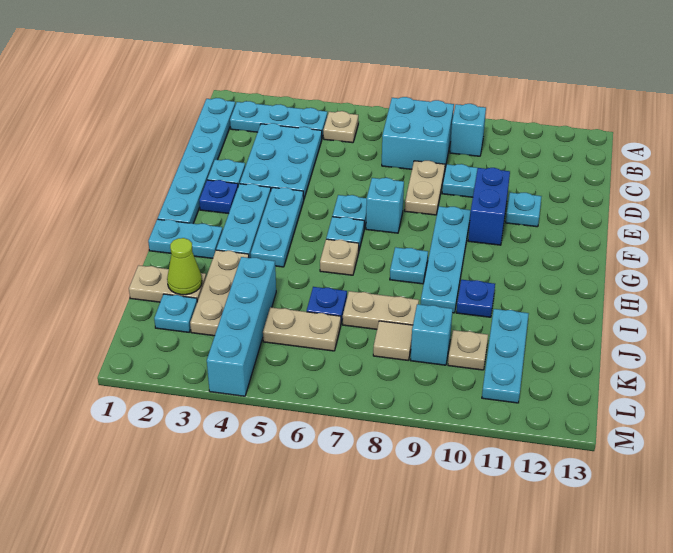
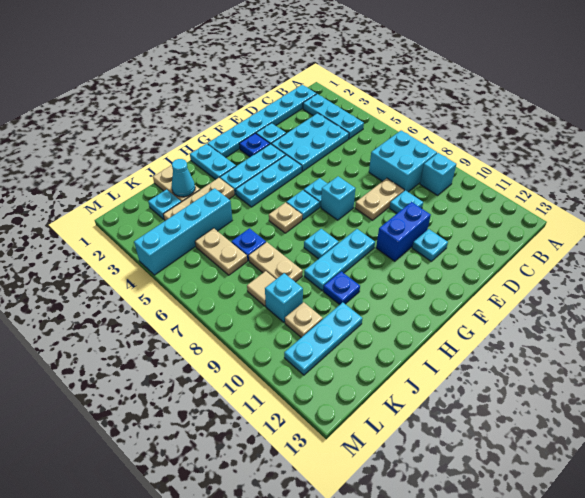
tan plate B5 level 1 -> none
cyan plate F9:I9 level 1 -> cyan plate G9:I9 level 1
lime cone J2 level 2 -> cyan cone J2 level 2

